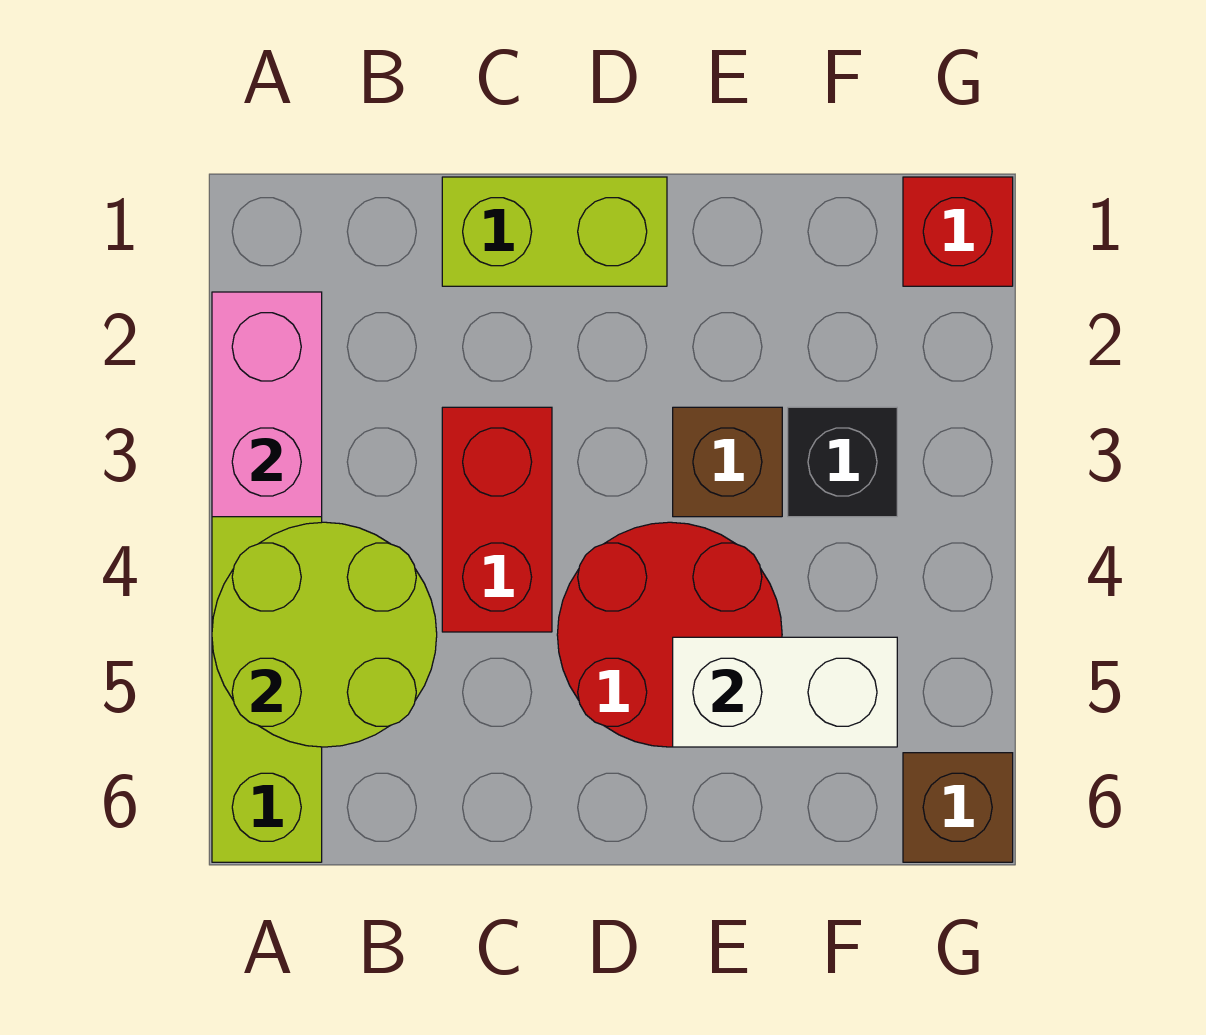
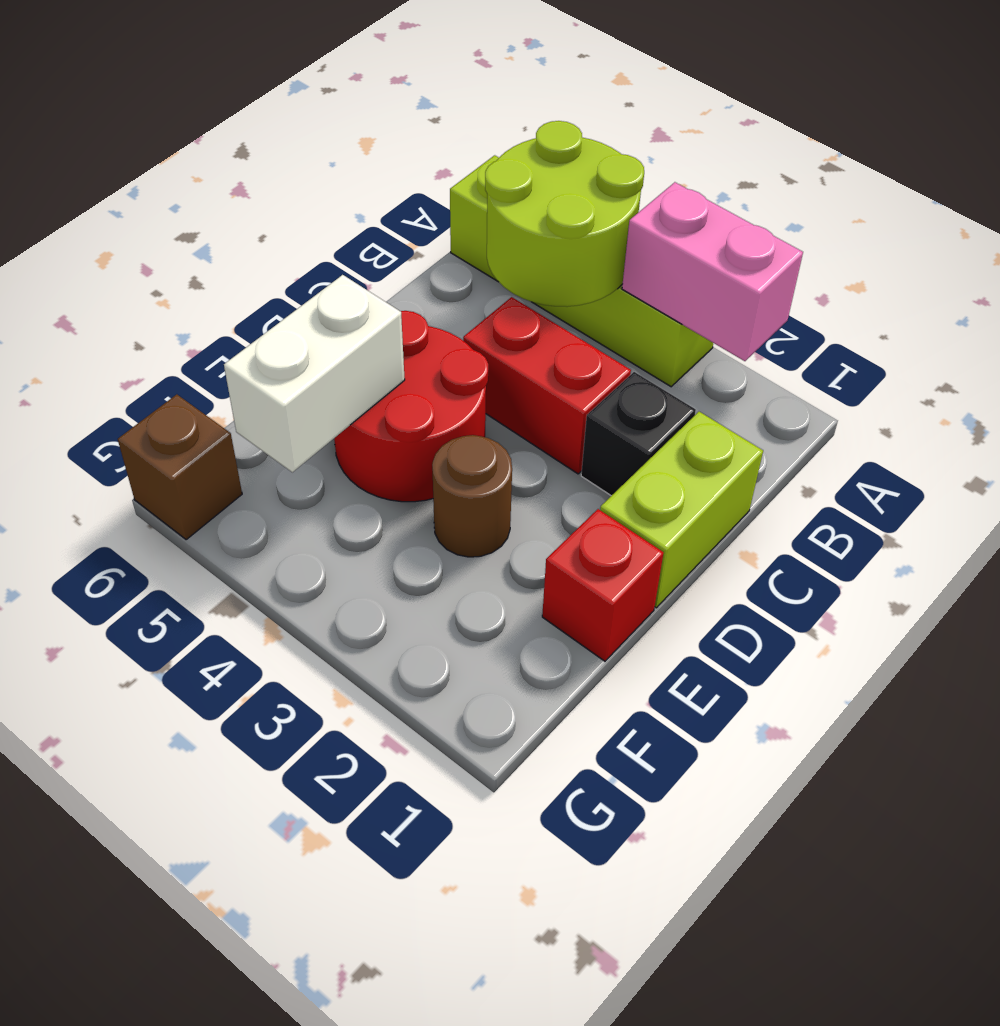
brown brick E3 level 1 -> brown round brick E3 level 1
black brick F3 level 1 -> black brick C2 level 1
red brick G1 level 1 -> red brick E1 level 1

